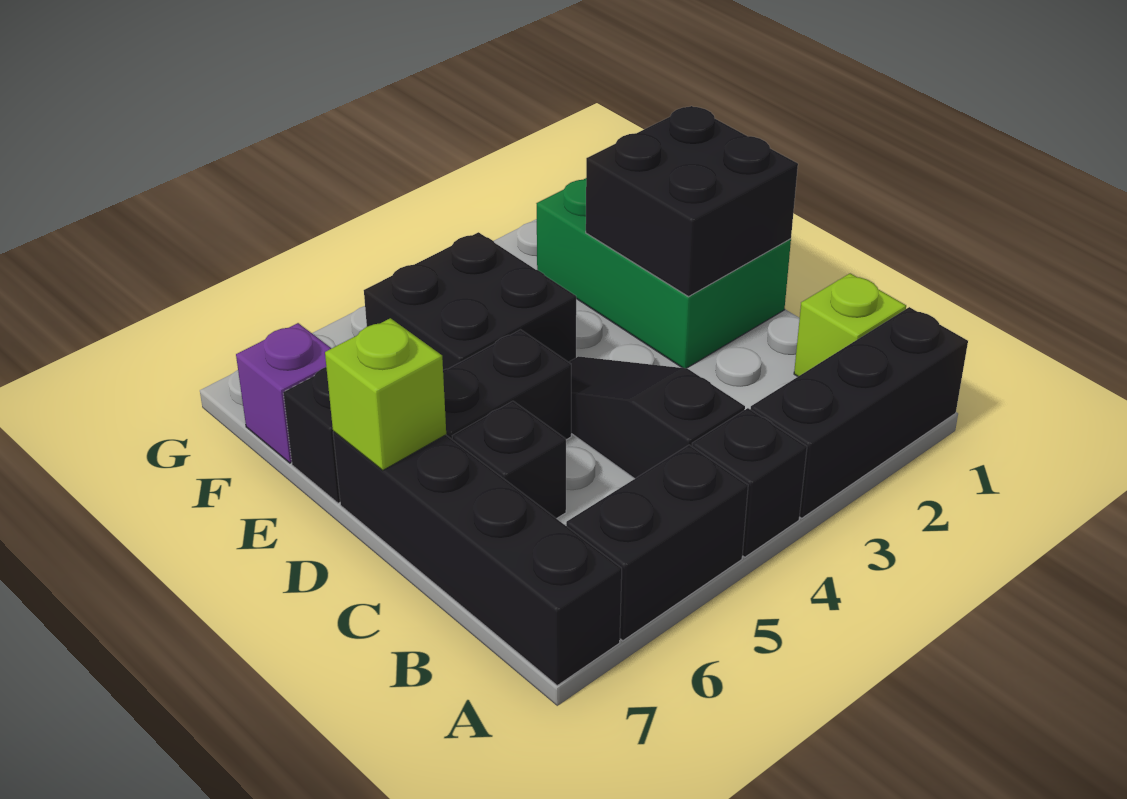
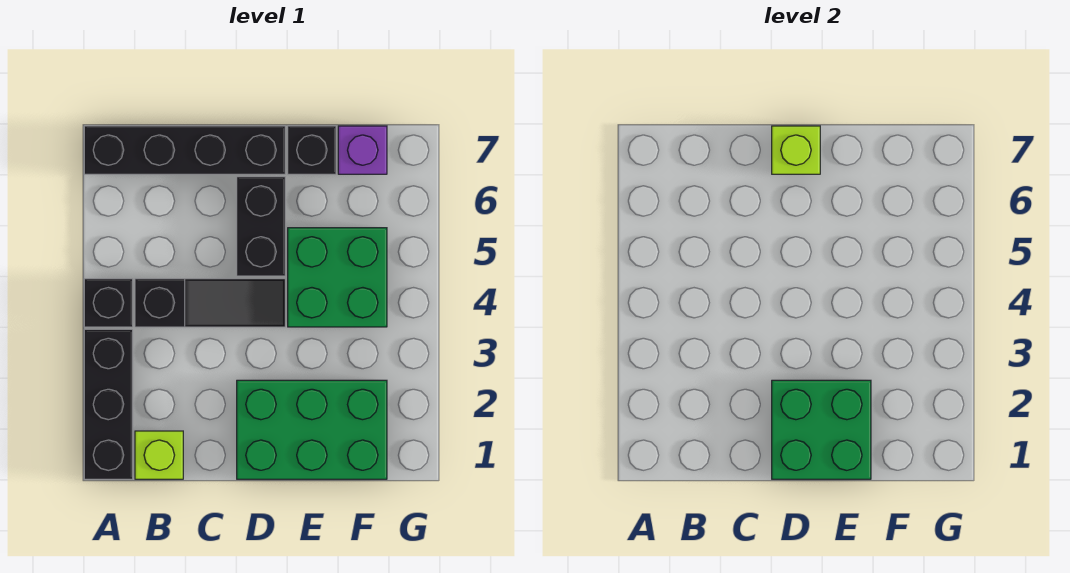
black brick A5:A6 level 1 -> none
black brick C6 level 1 -> none
black brick D1:E2 level 2 -> green brick D1:E2 level 2
black brick E4:F5 level 1 -> green brick E4:F5 level 1

